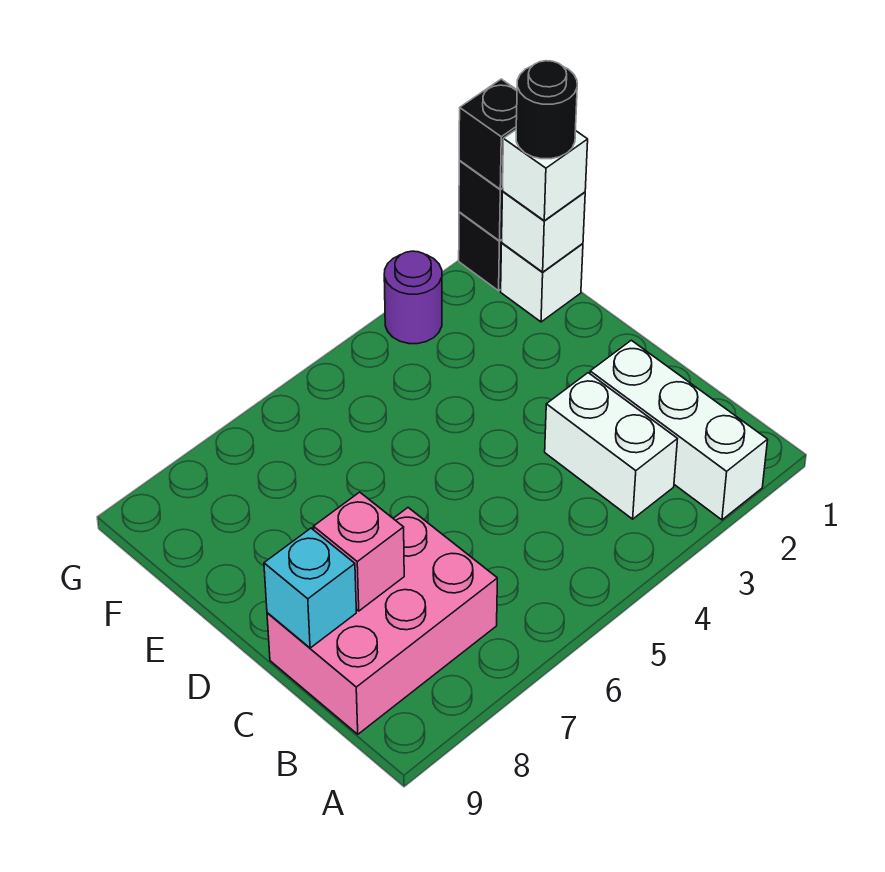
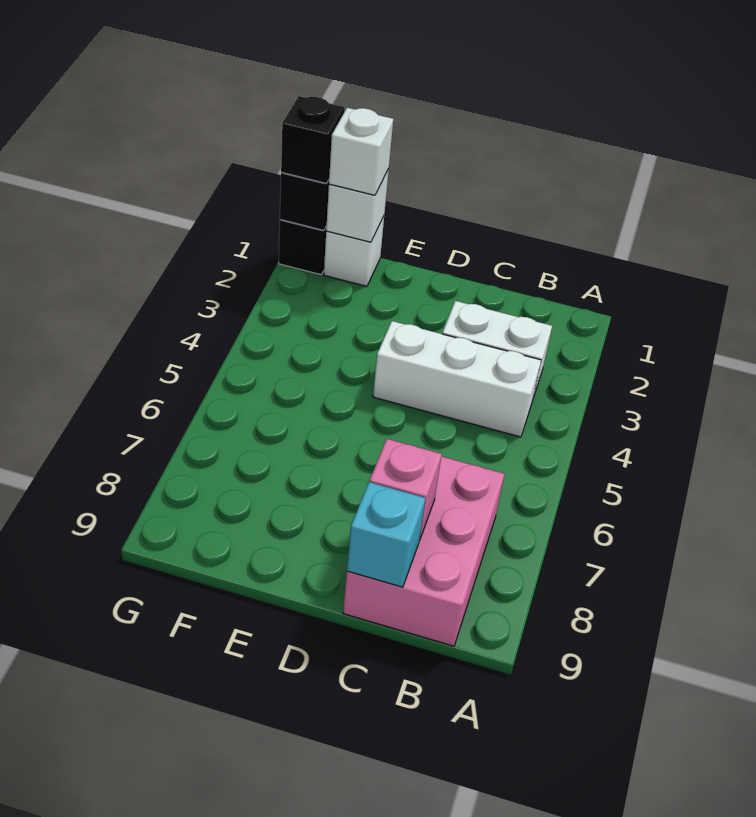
white brick A2:C2 level 1 -> white brick B4:D4 level 1
black round brick F1 level 4 -> none
purple round brick G3 level 1 -> none

